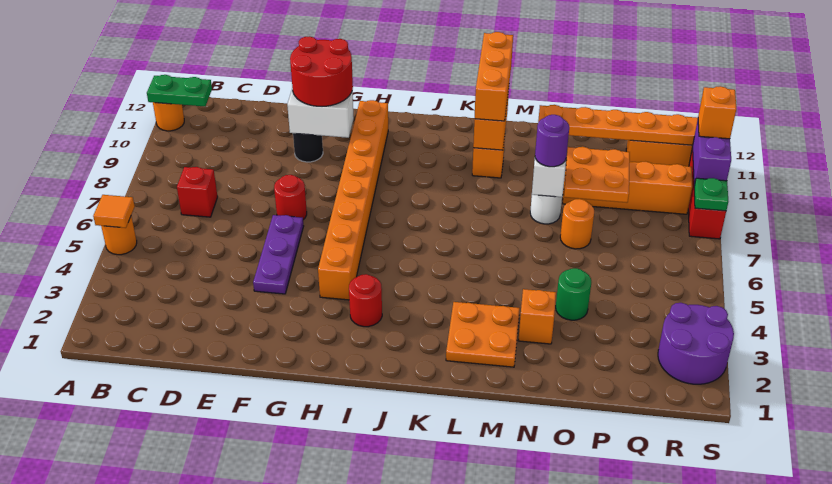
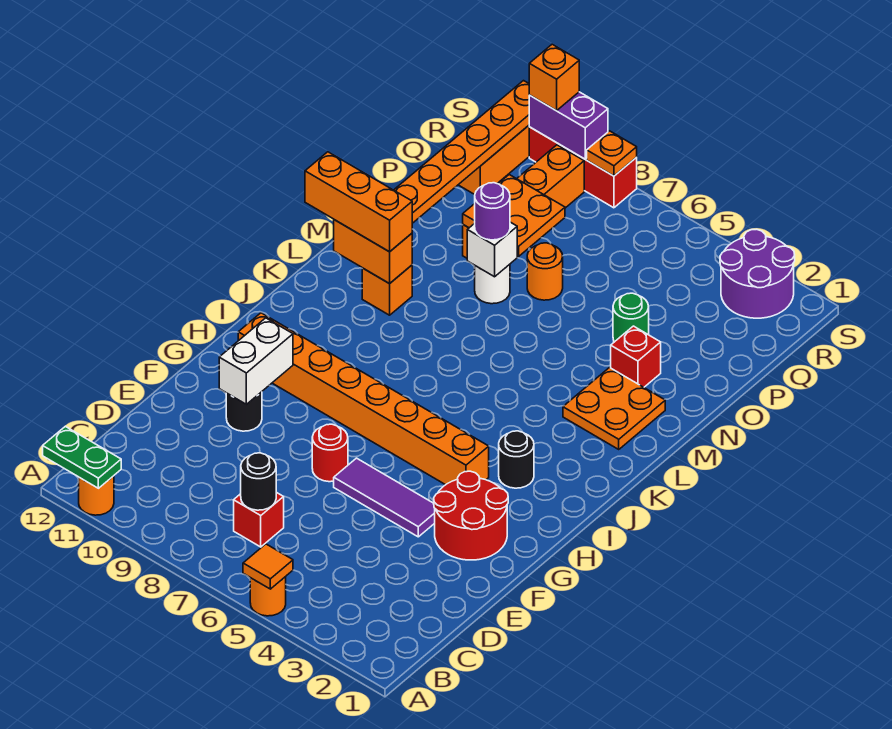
green plate A11:B11 level 2 -> green plate A11:A12 level 2
none -> black round brick C7 level 2
purple plate F4:F6 level 1 -> purple tile F4:F6 level 1
red round brick F10:G11 level 3 -> red round brick F2:G3 level 1
red round brick I3 level 1 -> black round brick I3 level 1
orange brick N3 level 1 -> red brick N3 level 1
green plate S8 level 2 -> orange plate S8 level 2

